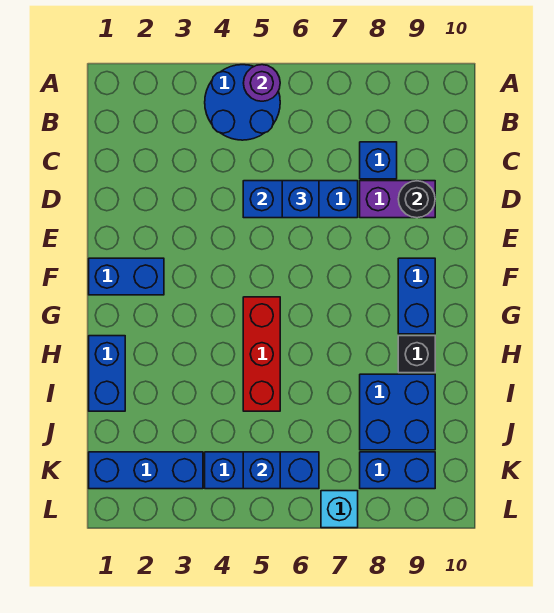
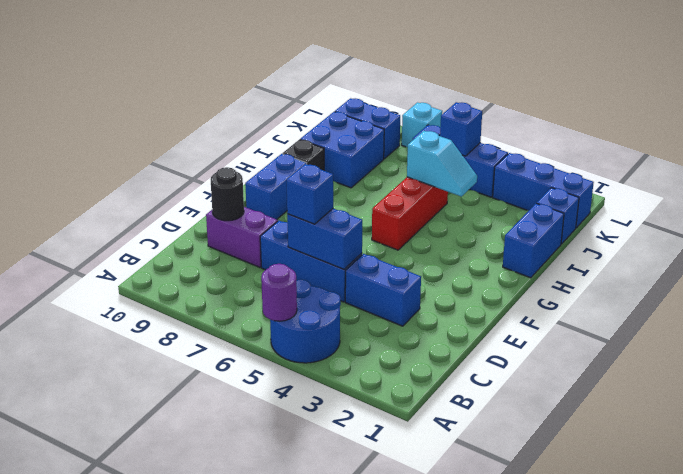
blue brick C8 level 1 -> blue brick J1 level 1
blue brick F1:F2 level 1 -> blue brick D3:D4 level 1
none -> cyan slope I4:I5 level 2 top 5

